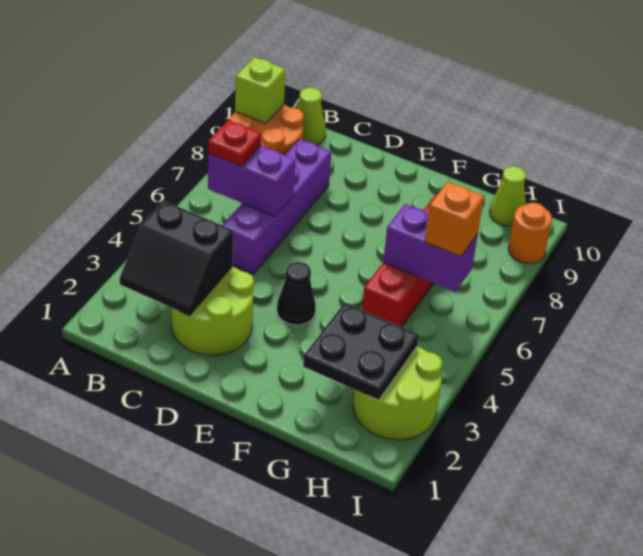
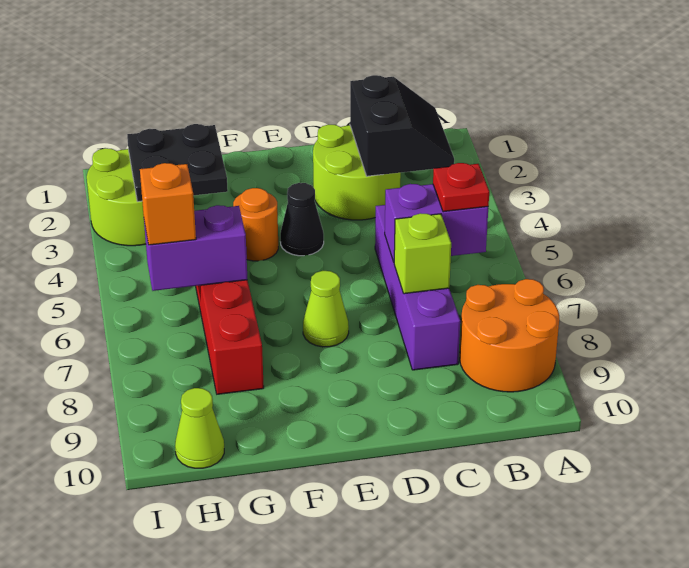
lime brick A9 level 2 -> lime brick C7 level 2
black slope B2:C3 level 2 top 3 -> black slope B2:C3 level 2 top C
lime cone B10 level 1 -> lime cone E7 level 1
orange round brick I9 level 1 -> orange round brick F4 level 1

